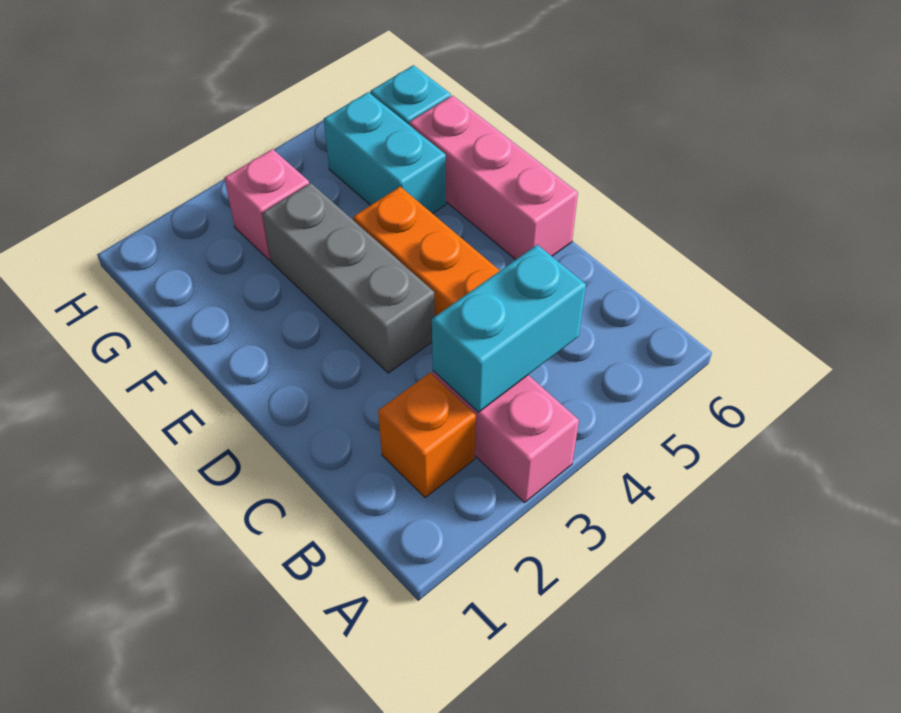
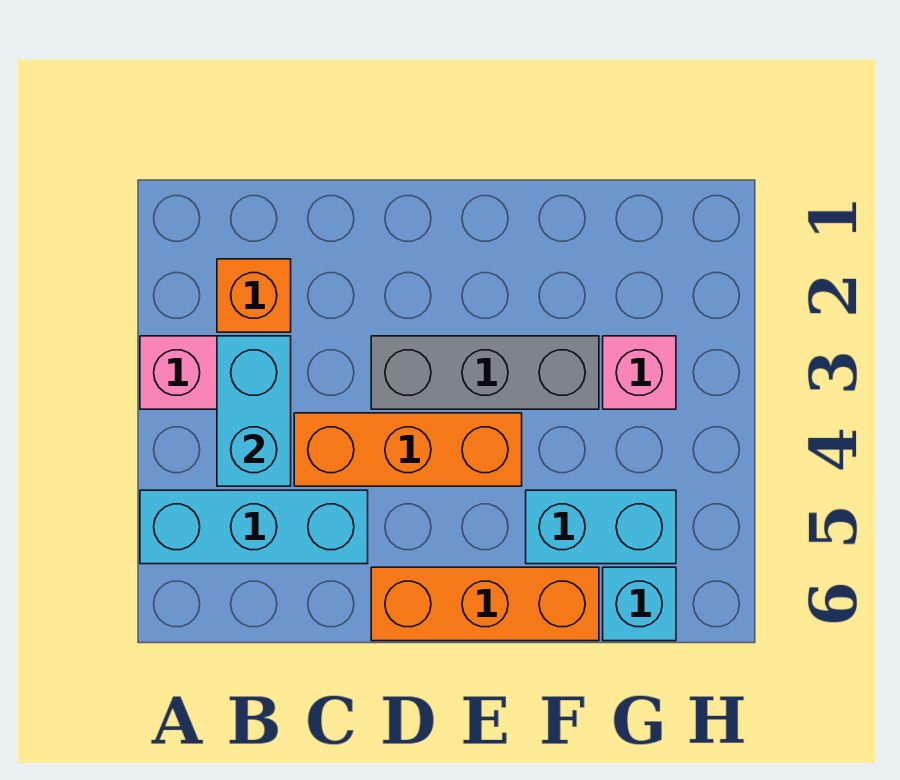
none -> cyan brick A5:C5 level 1
pink brick D6:F6 level 1 -> orange brick D6:F6 level 1

